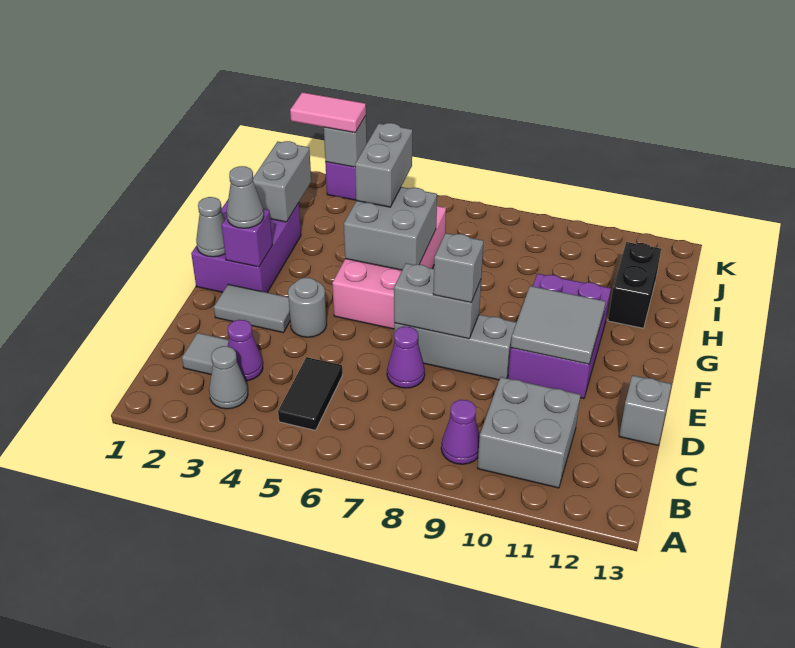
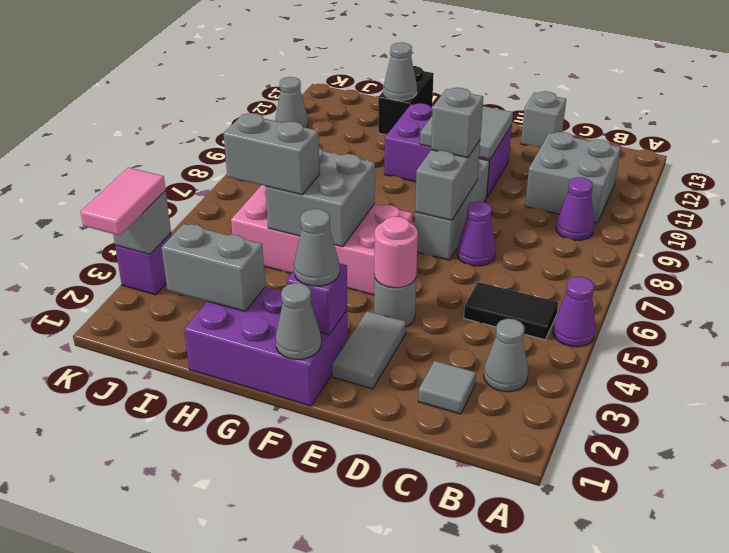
purple cone C3 level 1 -> purple cone A5 level 1
none -> pink round brick E4 level 2
black brick H12:I12 level 1 -> black brick H12:H13 level 1
none -> grey cone H12 level 2
none -> grey cone K11 level 1

